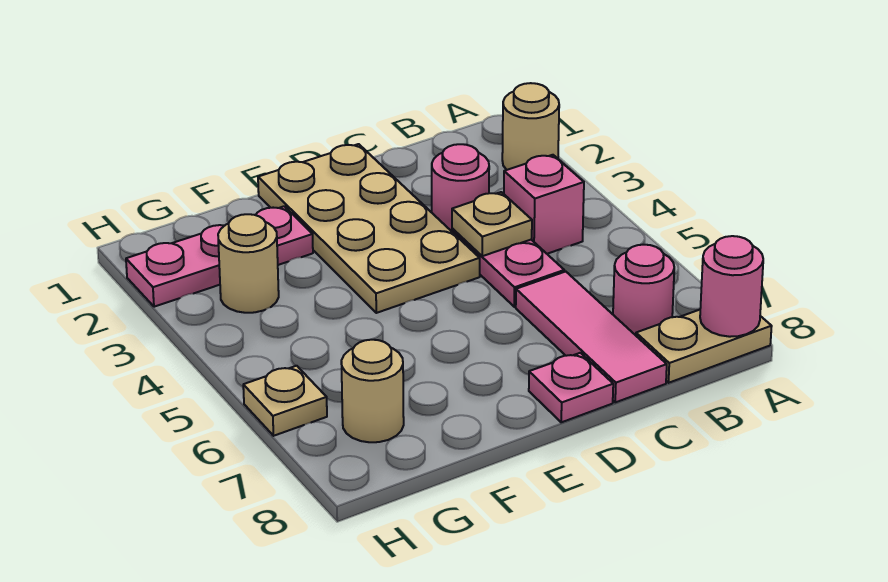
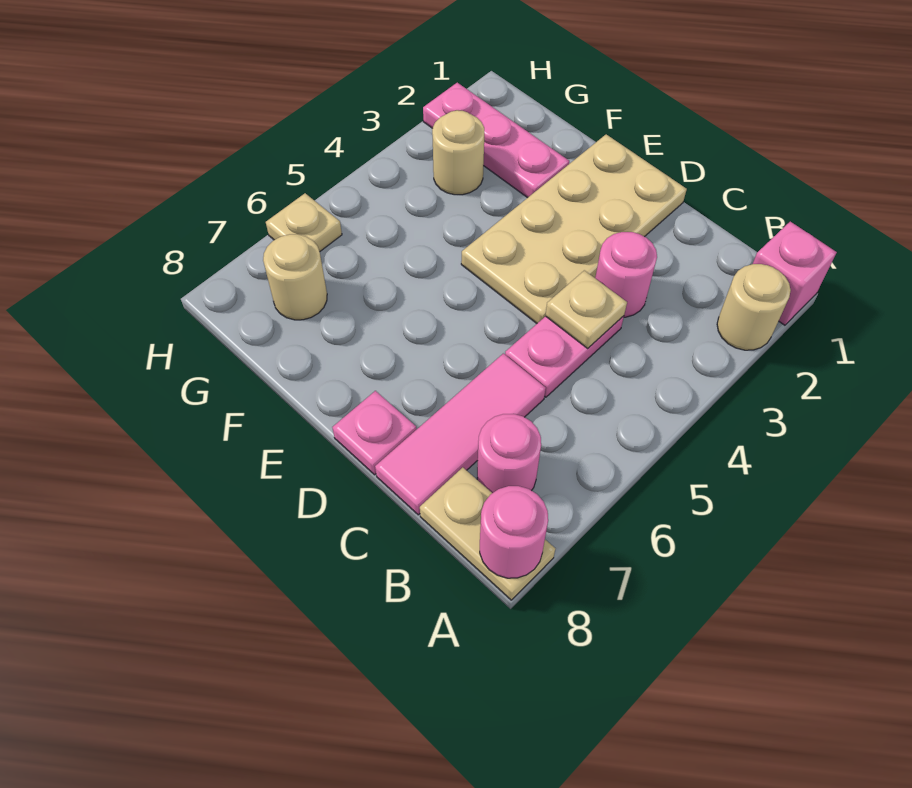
pink brick B4 level 1 -> pink brick A1 level 1

